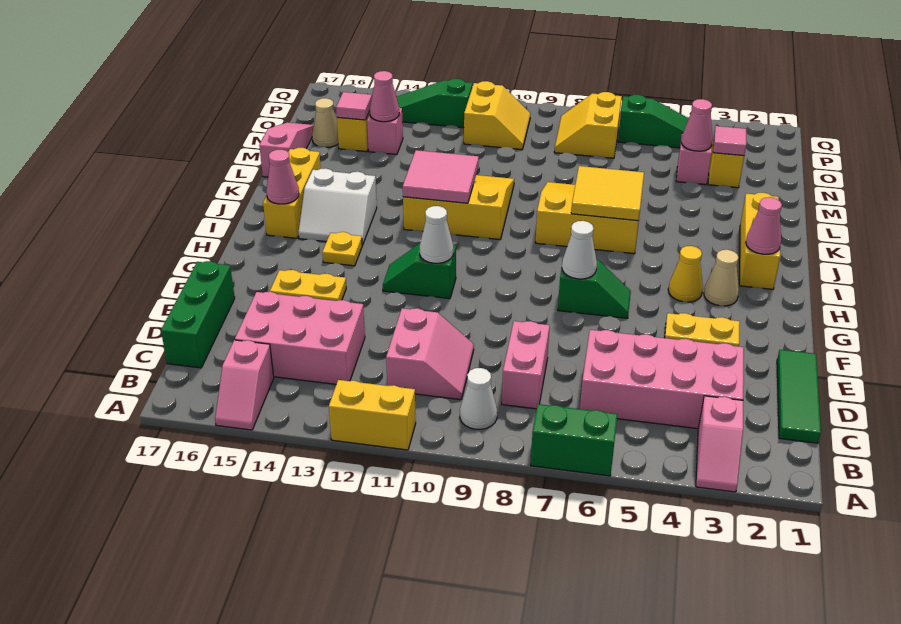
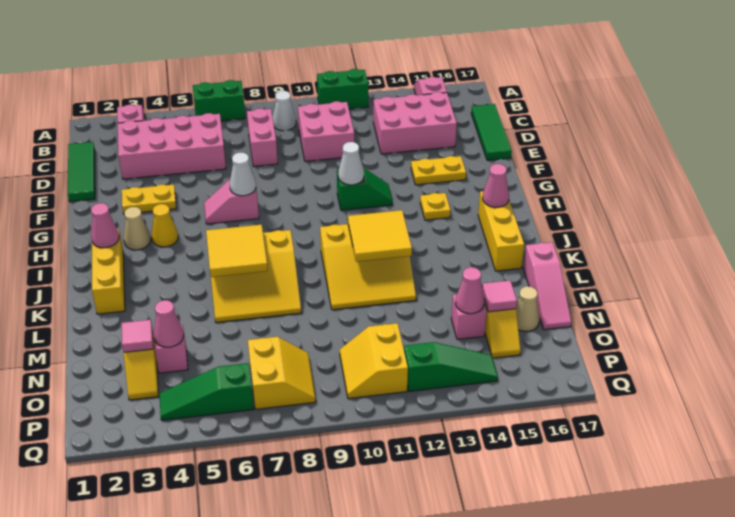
yellow brick A11:A12 level 1 -> green brick A11:A12 level 1
pink slope C10:D11 level 1 top 11 -> pink brick C10:D11 level 1
green brick C17:E17 level 1 -> green tile C17:E17 level 1
green slope G6:G7 level 1 top 7 -> pink slope G6:G7 level 1 top 7
white slope I14:J15 level 1 top J -> none
pink tile J11:K12 level 2 -> yellow tile J11:K12 level 2

